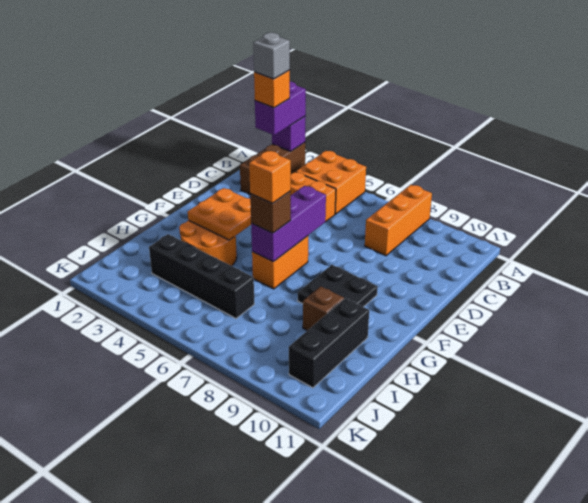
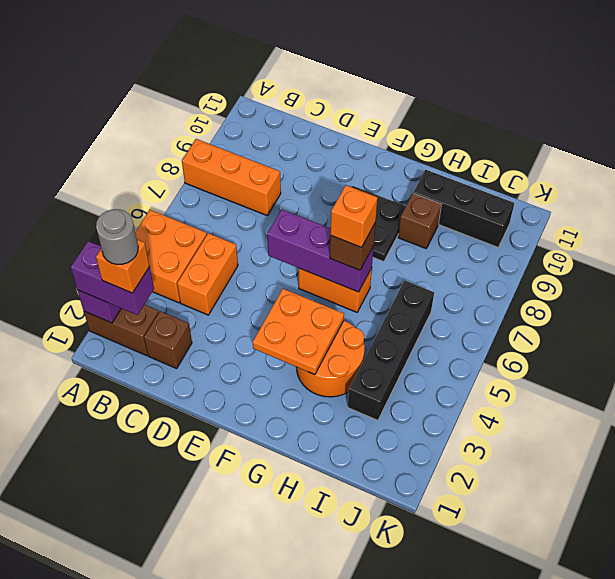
grey brick B2 level 5 -> grey round brick B2 level 5

